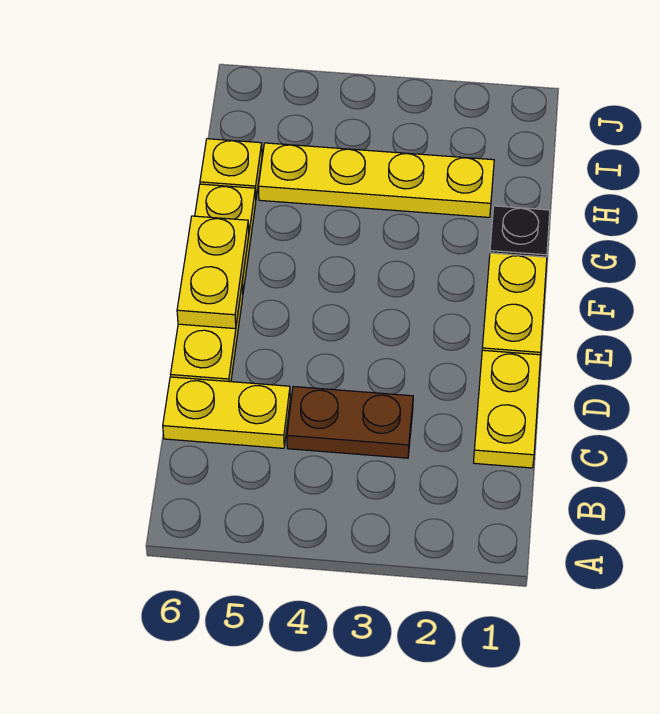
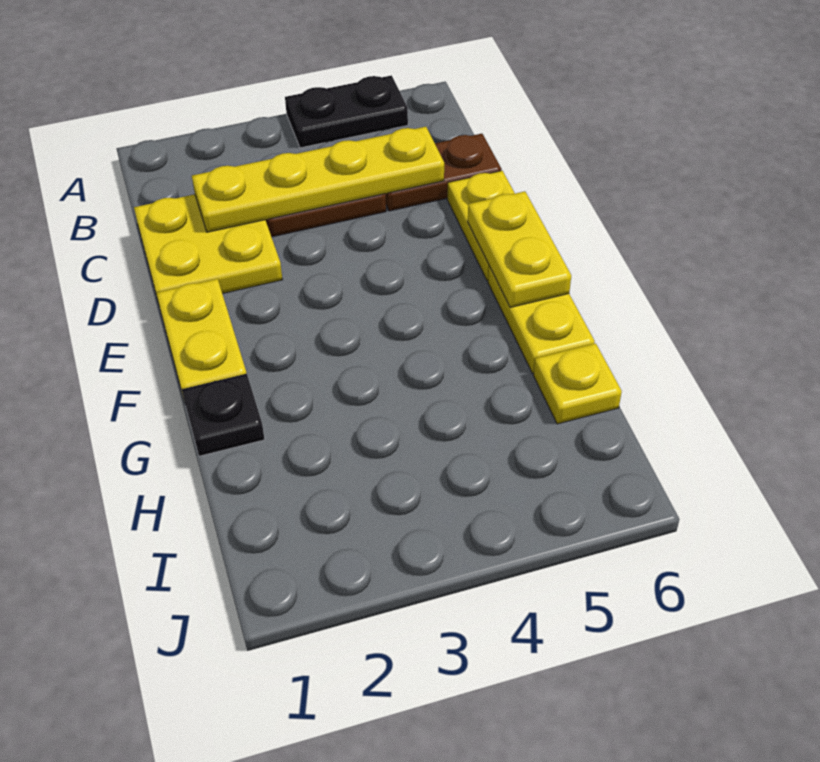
none -> black plate A4:A5 level 1
yellow plate C1:D1 level 1 -> yellow plate C1:D2 level 1
yellow plate C5:C6 level 1 -> brown plate C5:C6 level 1
yellow plate H2:H5 level 1 -> yellow plate C2:C5 level 2

